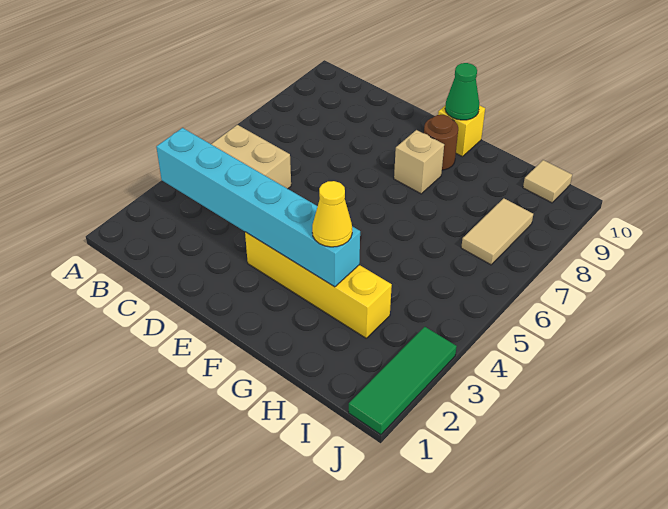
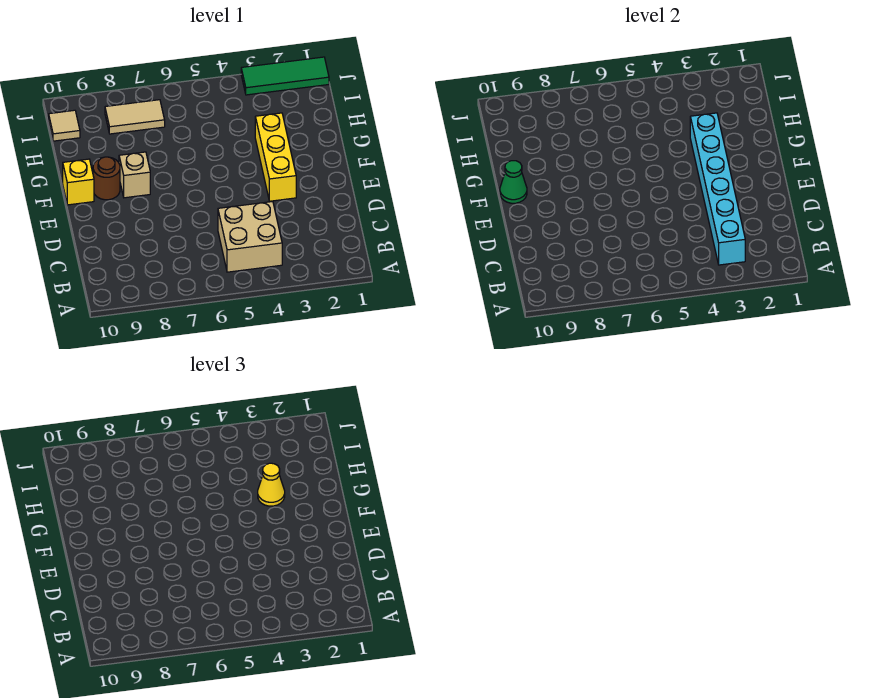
yellow brick E3:H3 level 1 -> yellow brick E3:G3 level 1

